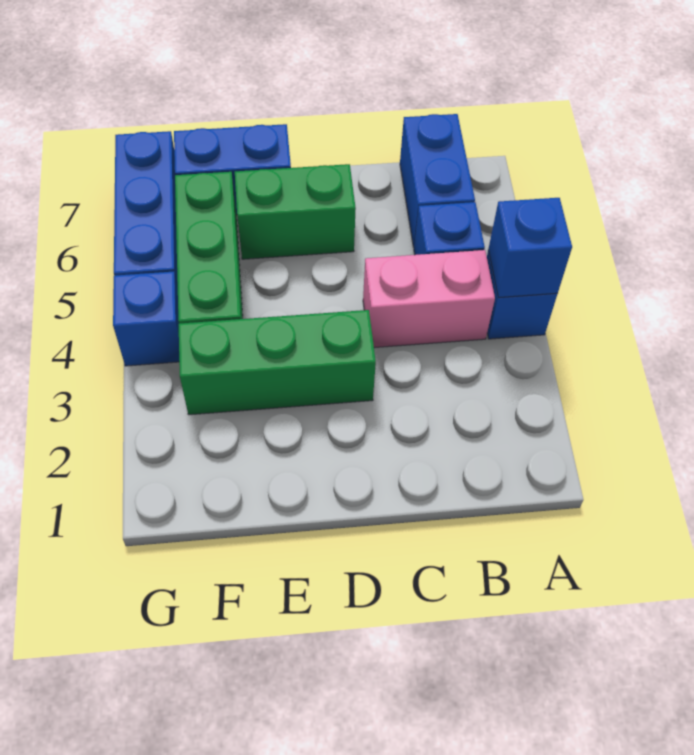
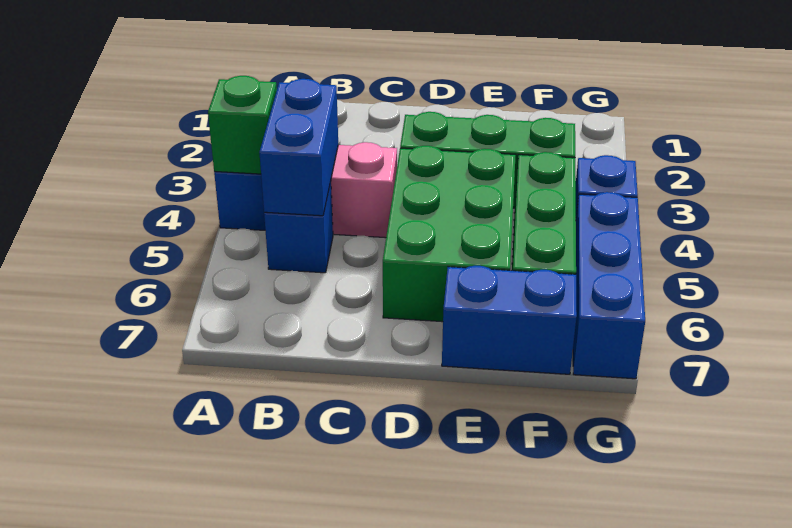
blue brick A4 level 2 -> green brick A4 level 2
blue brick B6:B7 level 1 -> blue brick B4:B5 level 2
green brick D6:E6 level 1 -> green brick D4:E6 level 1

